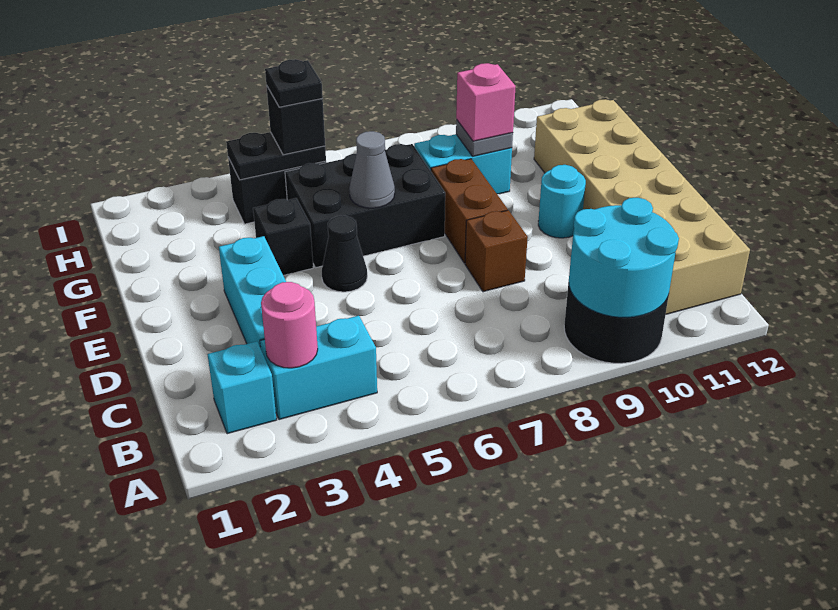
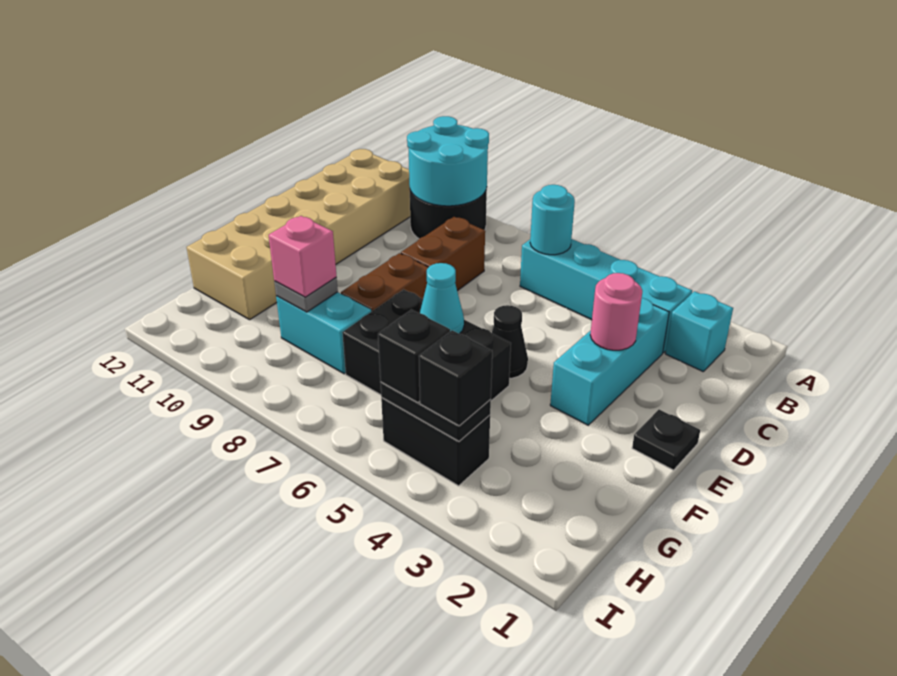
cyan brick B3:B4 level 1 -> cyan brick B3:B6 level 1
pink round brick B3 level 2 -> pink round brick D3 level 2
brown brick D8 level 1 -> brown brick C8:D8 level 1
cyan round brick E10 level 1 -> cyan round brick B6 level 2
black brick F4 level 1 -> black brick H4 level 3
grey cone F6 level 2 -> cyan cone F6 level 2
black plate H5 level 4 -> black plate E1 level 1

